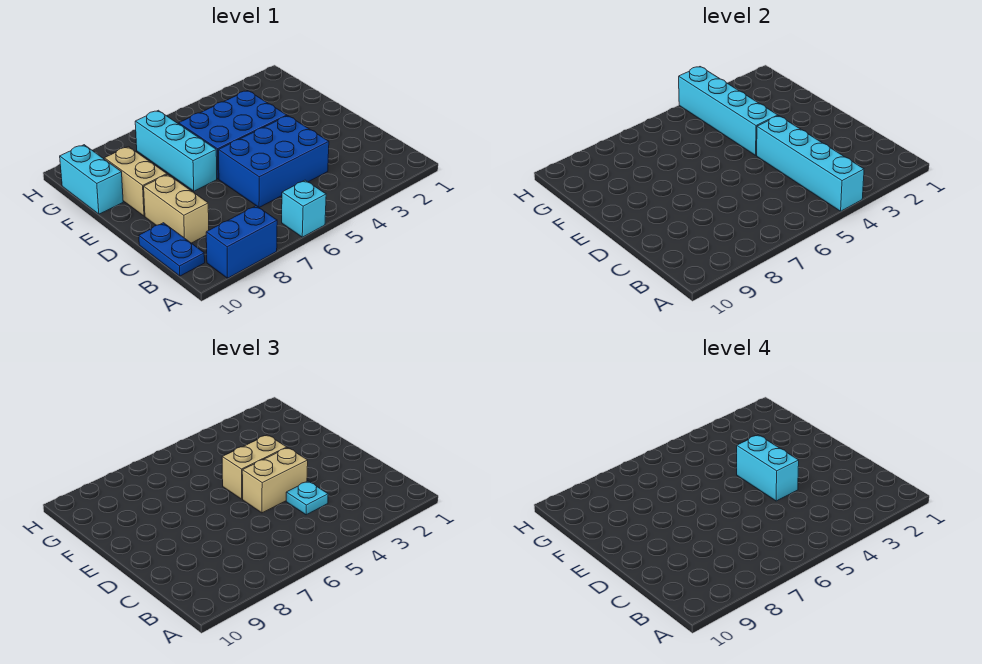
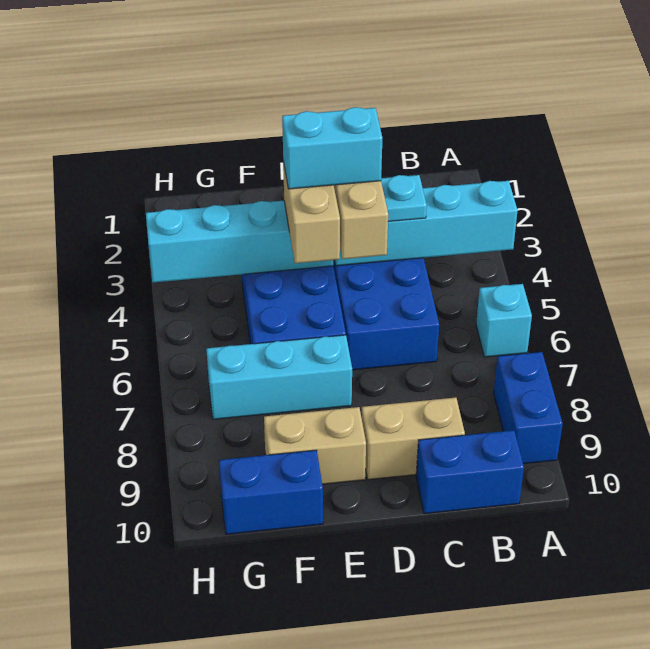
blue plate B10:C10 level 1 -> blue brick B10:C10 level 1
cyan brick F10:G10 level 1 -> blue brick F10:G10 level 1

